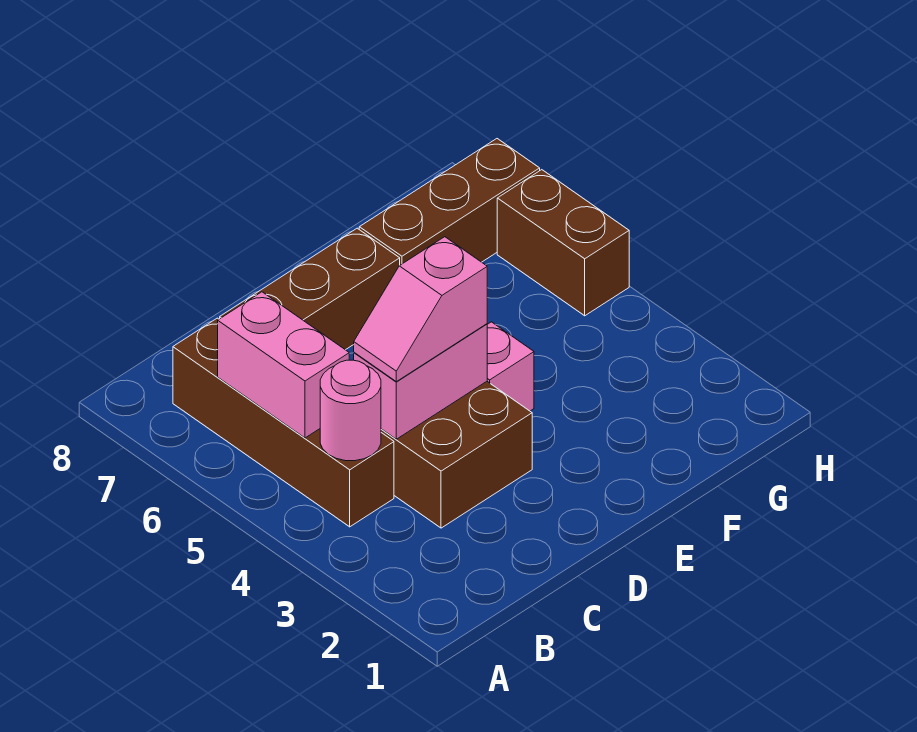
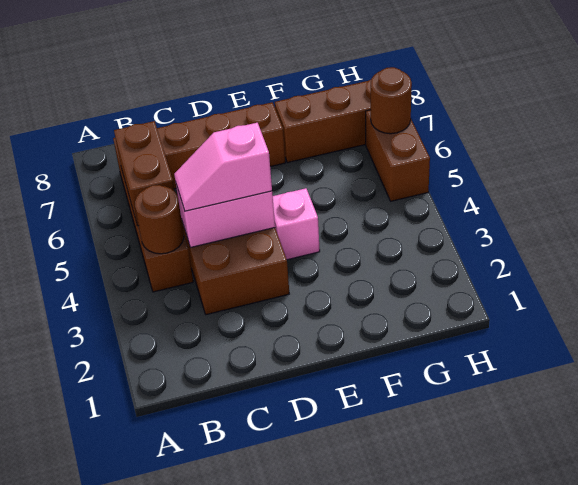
pink round brick B4 level 2 -> brown round brick B4 level 2
pink brick B5:B6 level 2 -> brown brick B5:B6 level 2
none -> brown round brick H6 level 2

